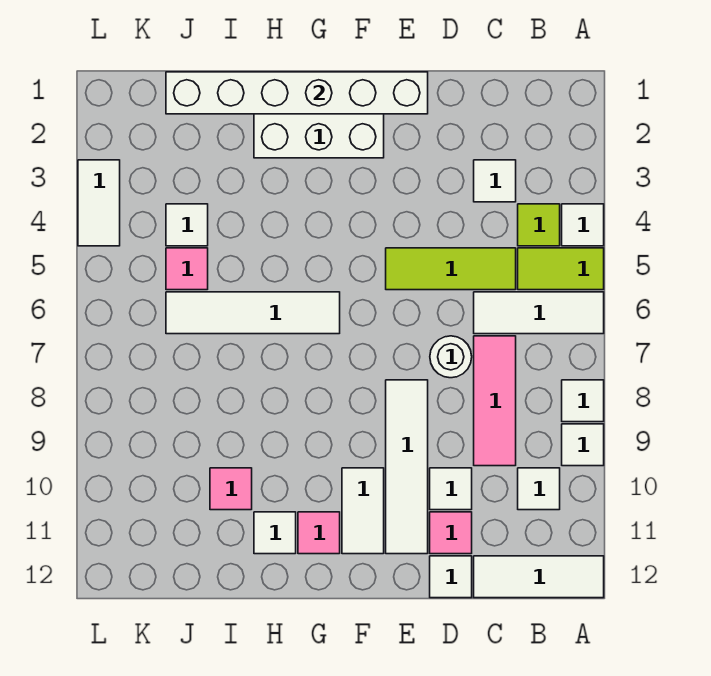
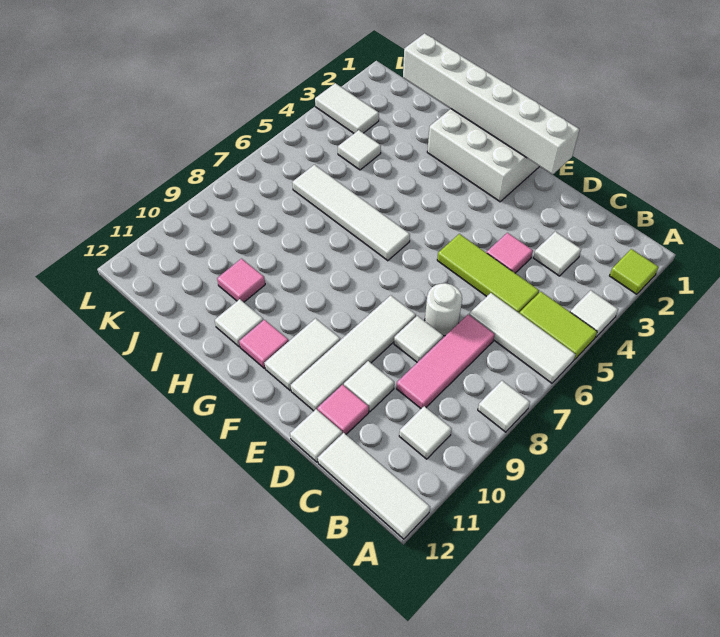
white tile A9 level 1 -> white tile D8 level 1
lime tile B4 level 1 -> lime tile A2 level 1
pink tile J5 level 1 -> pink tile D4 level 1
white tile L3:L4 level 1 -> white tile K3:L3 level 1

